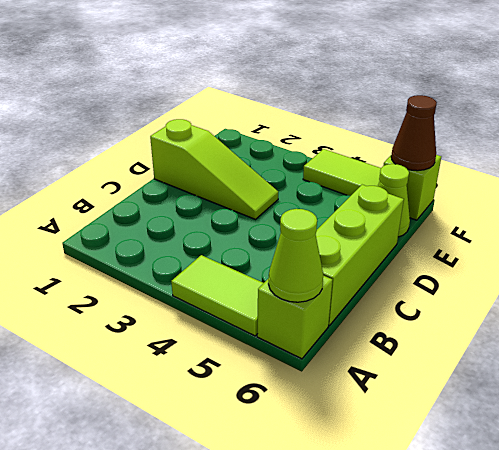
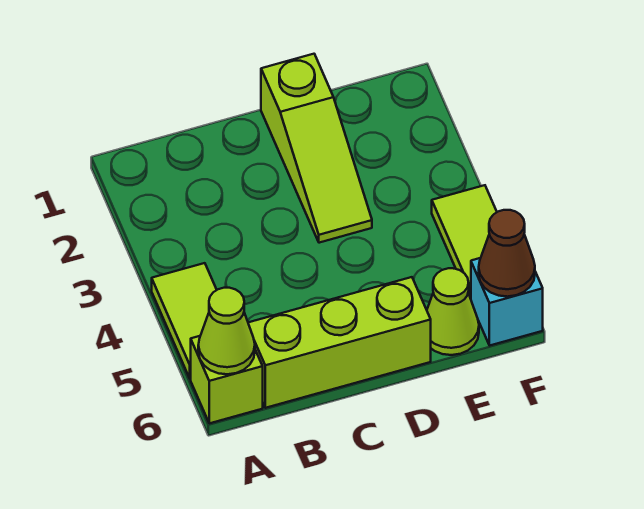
lime brick F6 level 1 -> cyan brick F6 level 1

